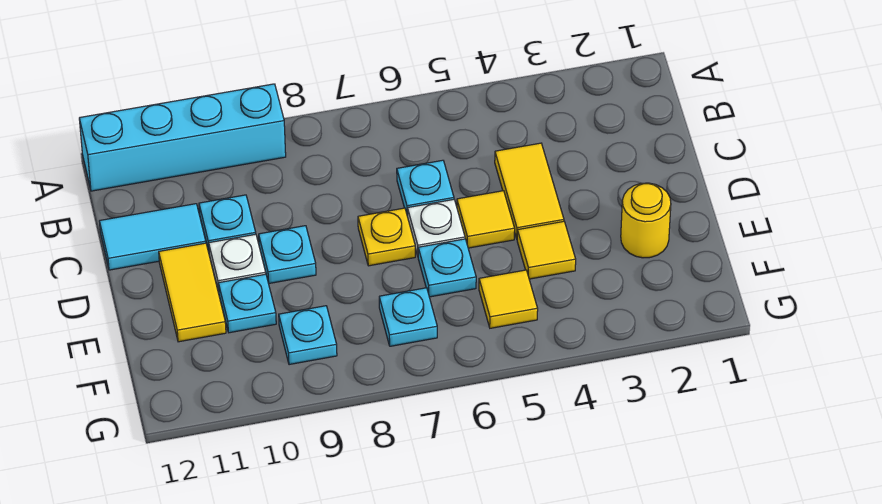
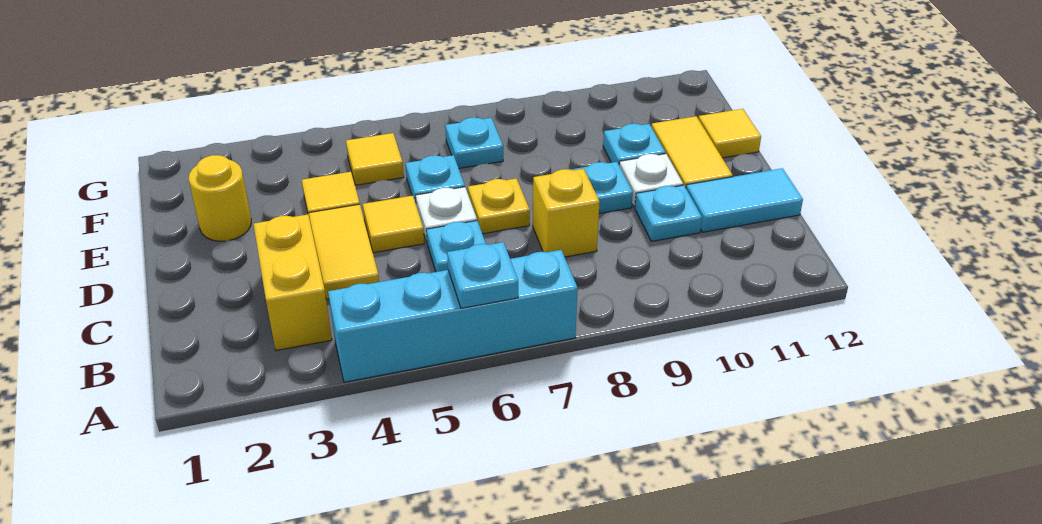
cyan brick A9:A12 level 1 -> cyan brick A4:A7 level 1
none -> yellow brick B3:C3 level 1
none -> yellow brick C8 level 1
none -> yellow tile E12 level 1
cyan plate F9 level 1 -> cyan plate A6 level 2

